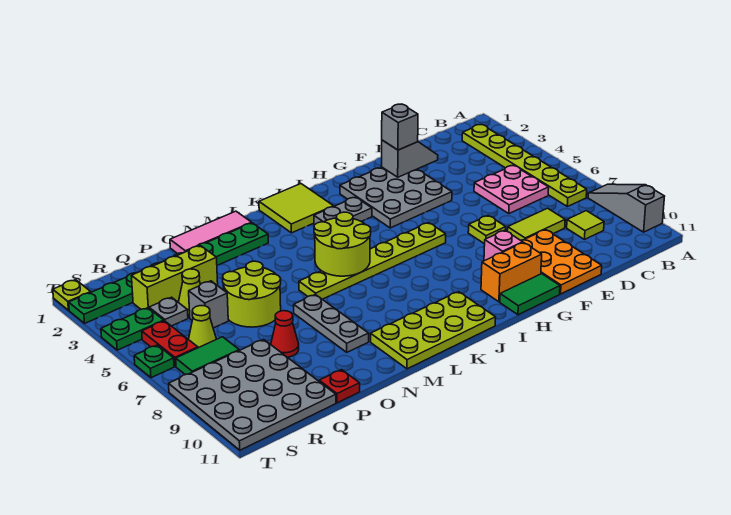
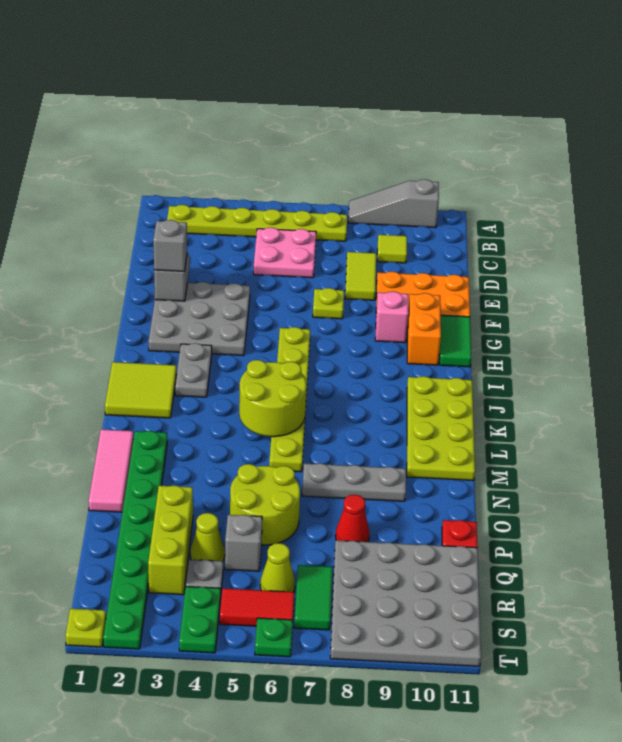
red plate S5:S6 level 1 -> red tile S5:S6 level 1

